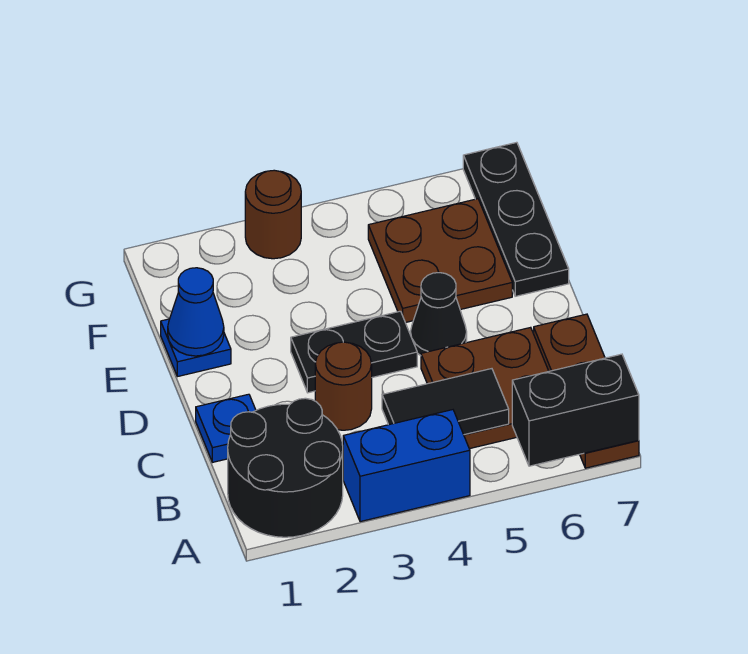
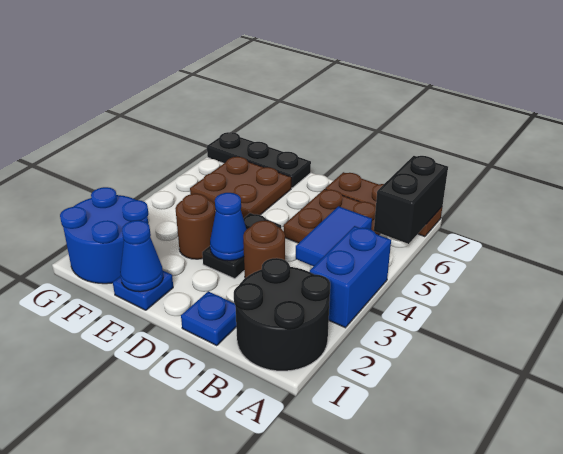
black tile B4:B5 level 2 -> blue tile B4:B5 level 2
none -> blue cone D3 level 2
black cone D5 level 1 -> none
none -> blue round brick F1:G2 level 1
brown round brick G3 level 1 -> brown round brick E3 level 1

